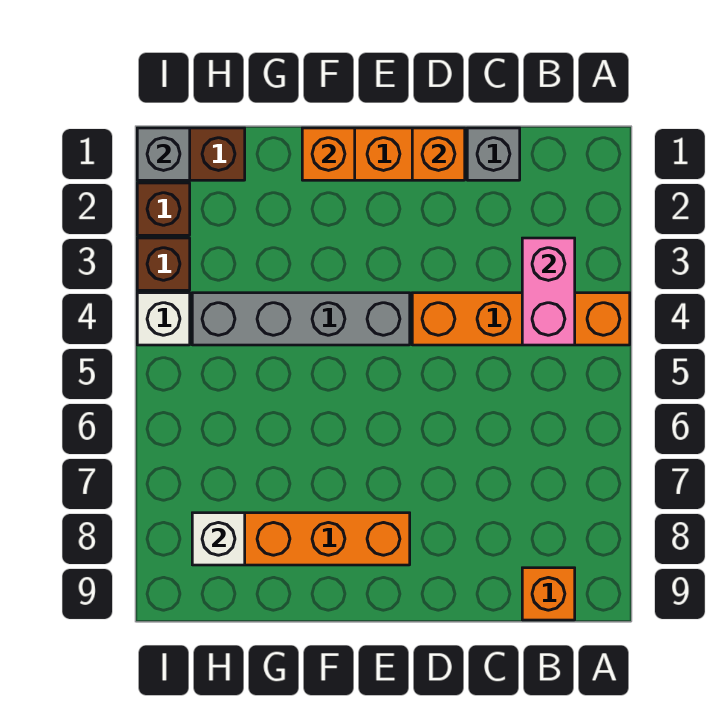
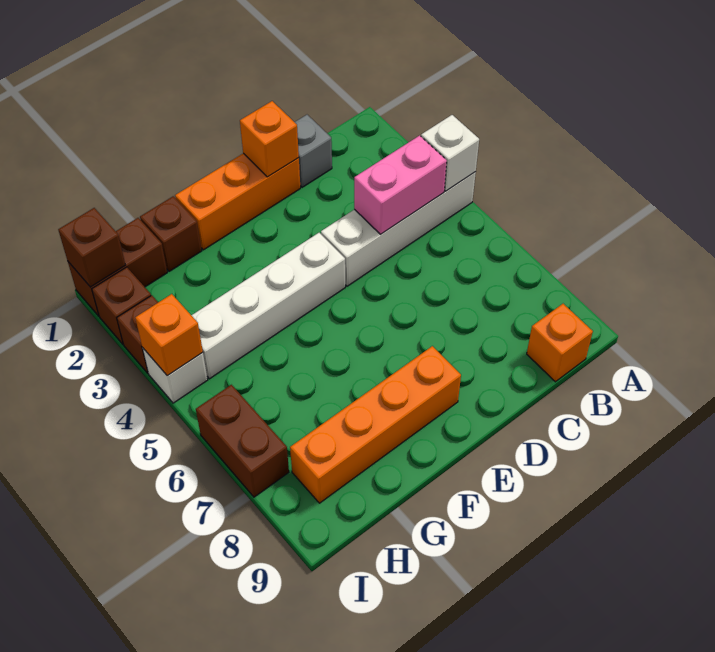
orange brick A4:D4 level 1 -> white brick A4:D4 level 1
pink brick B3:B4 level 2 -> pink brick B4:C4 level 2
grey brick E4:H4 level 1 -> white brick E4:H4 level 1
orange brick F1 level 2 -> orange brick I4 level 2
none -> brown brick G1 level 1
white brick H8 level 2 -> white brick A4 level 2
grey brick I1 level 2 -> brown brick I1 level 2
none -> brown brick I6:I7 level 1

